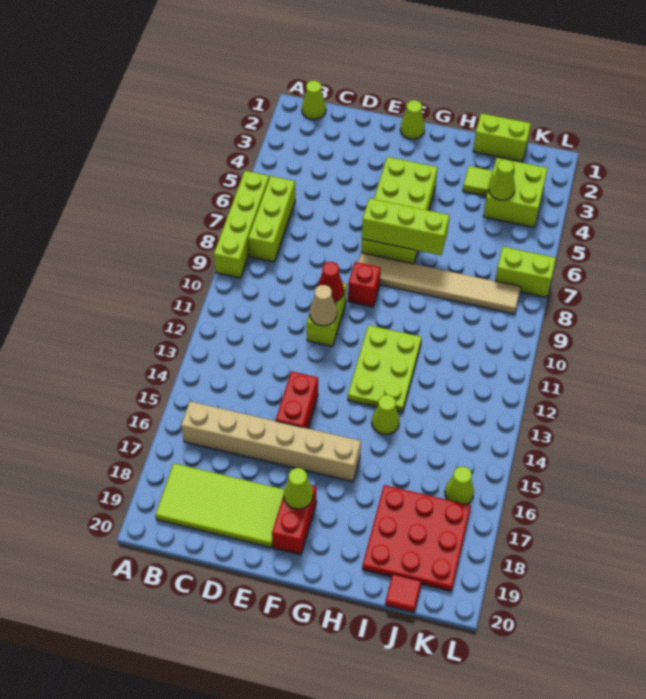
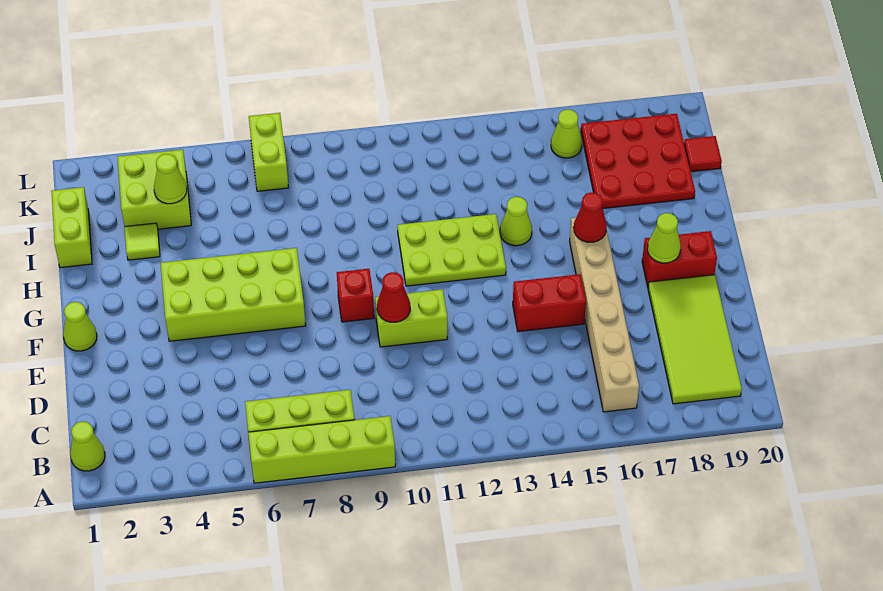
tan cone E11 level 2 -> none
lime brick F7:H7 level 2 -> none
tan tile F8:K8 level 1 -> none
none -> red cone G16 level 2

